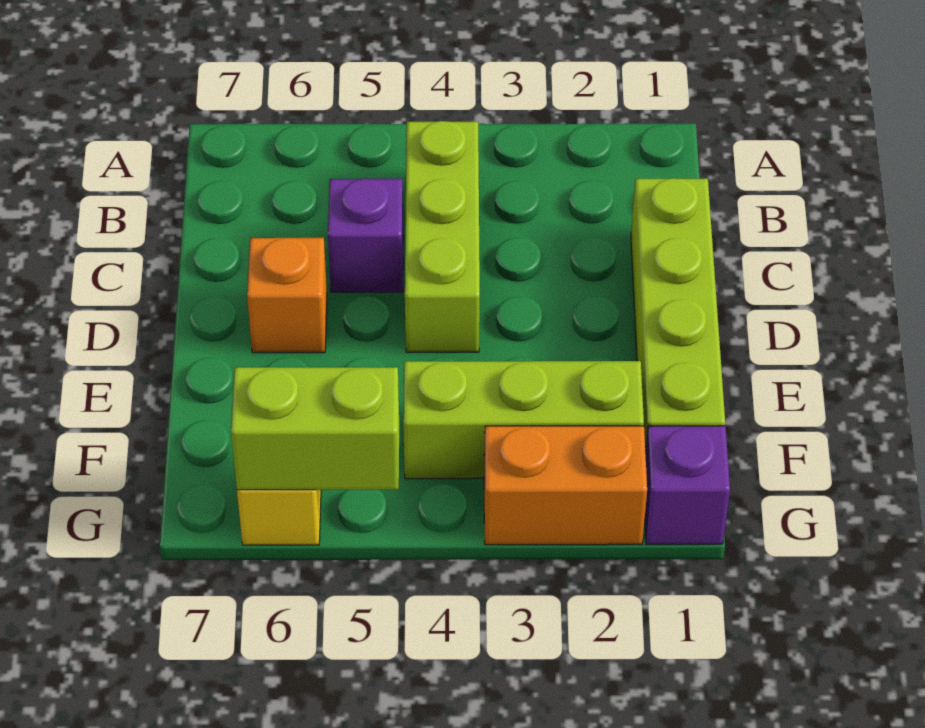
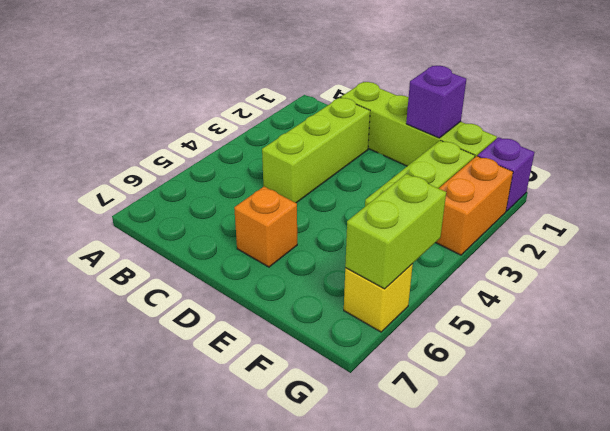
lime brick B4:D4 level 1 -> lime brick C2:C4 level 1
purple brick C5 level 1 -> purple brick E1 level 2

